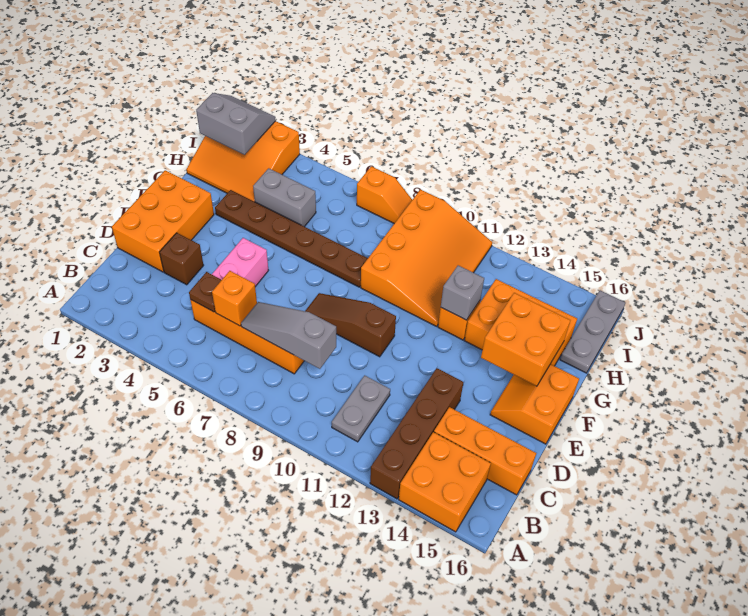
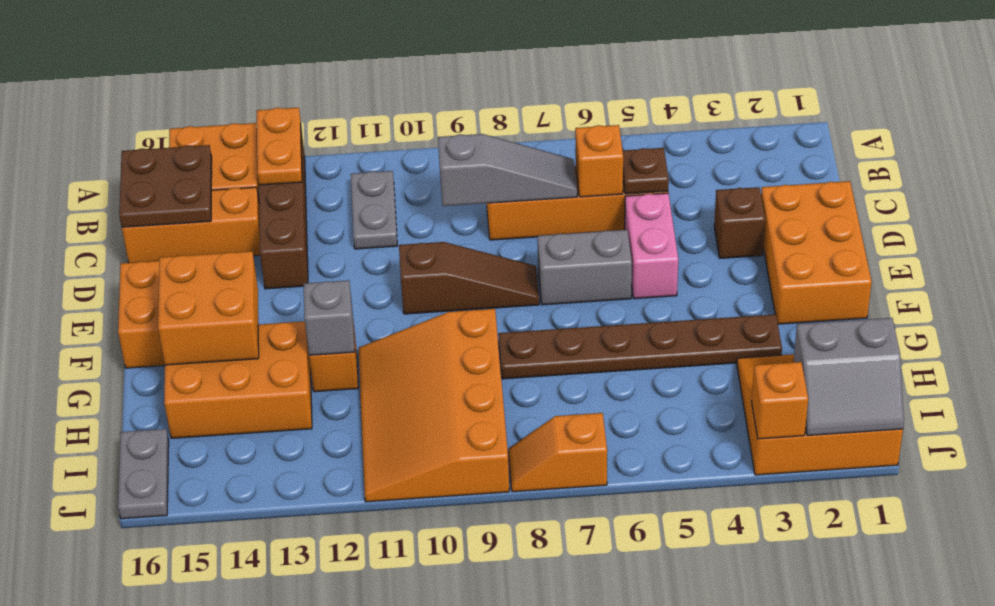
none -> orange plate A13:B13 level 2
none -> brown plate B15:C16 level 2
grey brick H4:H5 level 1 -> grey brick E6:E7 level 1
grey plate H16:J16 level 1 -> grey plate I16:J16 level 1
none -> orange brick J3 level 2

